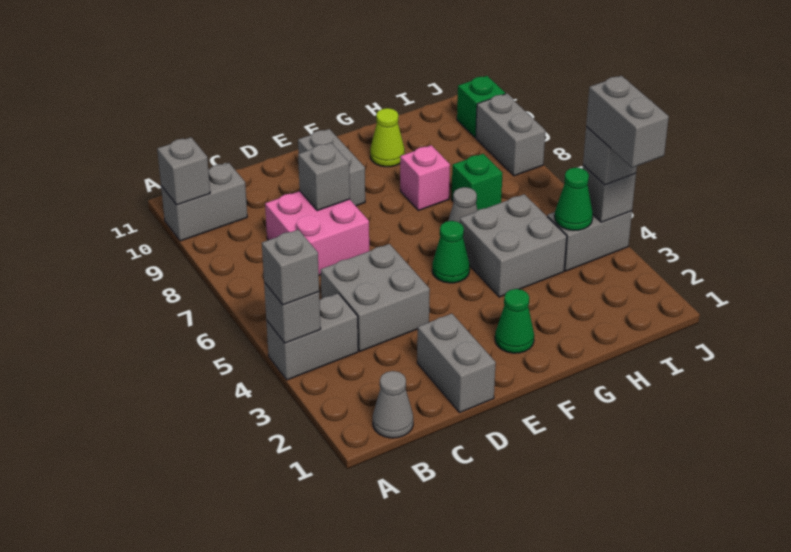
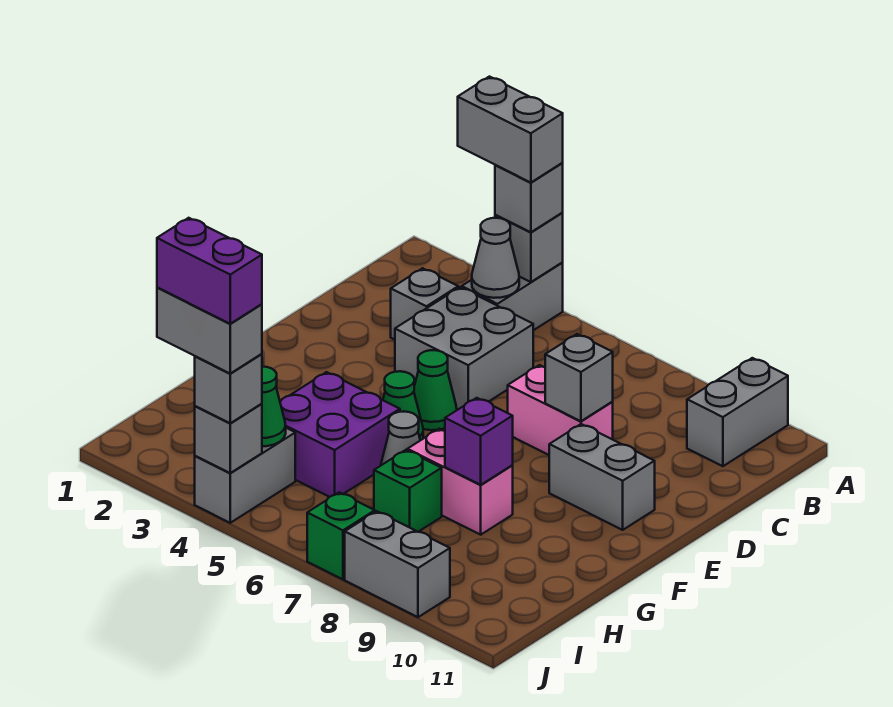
grey brick A10 level 2 -> grey brick C3 level 1
grey cone B1 level 1 -> grey cone B4 level 2
pink brick C7:D8 level 1 -> pink brick D7:D8 level 1
grey brick D1:D2 level 1 -> grey brick A3:A4 level 4
green cone F2 level 1 -> green cone E5 level 1
grey brick G4:H5 level 1 -> purple brick G4:H5 level 1
pink brick G8 level 1 -> pink brick G7:G8 level 1
none -> purple brick G8 level 2
lime cone G10 level 1 -> none
none -> purple brick J3:J4 level 5
green brick J10 level 1 -> green brick J7 level 1

